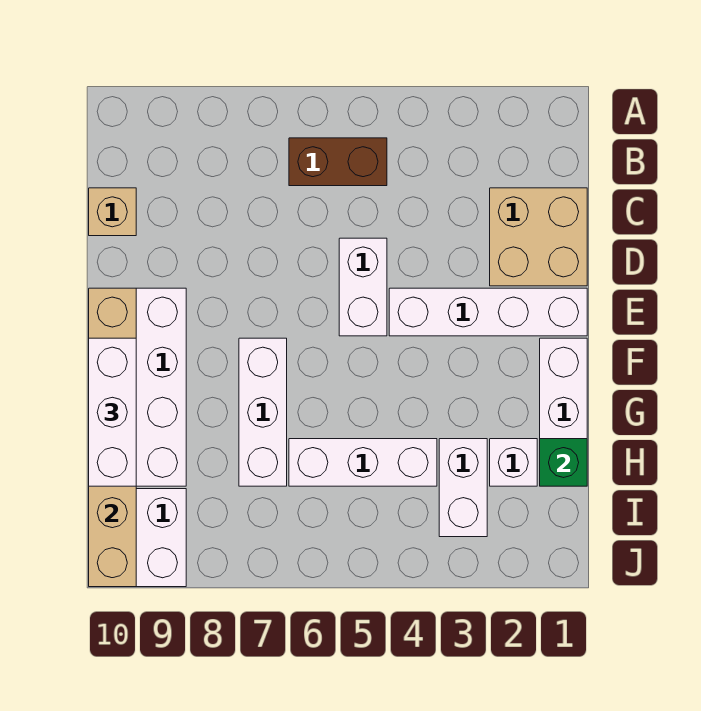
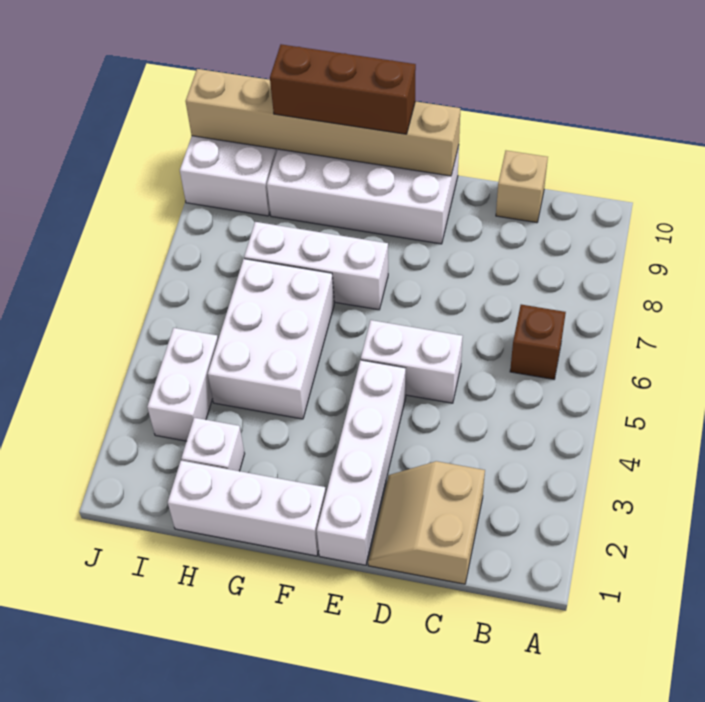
brown brick B5:B6 level 1 -> brown brick B6 level 1
tan brick C1:D2 level 1 -> tan slope C1:D2 level 1 top C
white brick F10:H10 level 3 -> brown brick F10:H10 level 3
green brick H1 level 2 -> none
white brick H3:I3 level 1 -> white brick I3:I4 level 1
white brick H4:H6 level 1 -> white brick G4:H6 level 1

